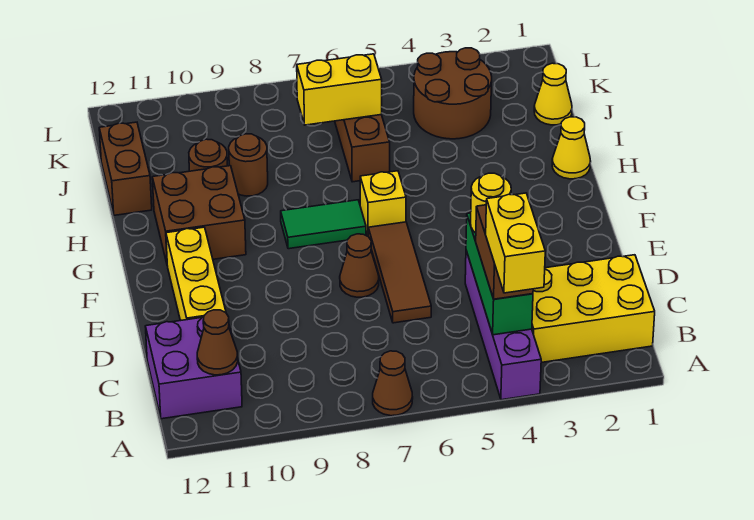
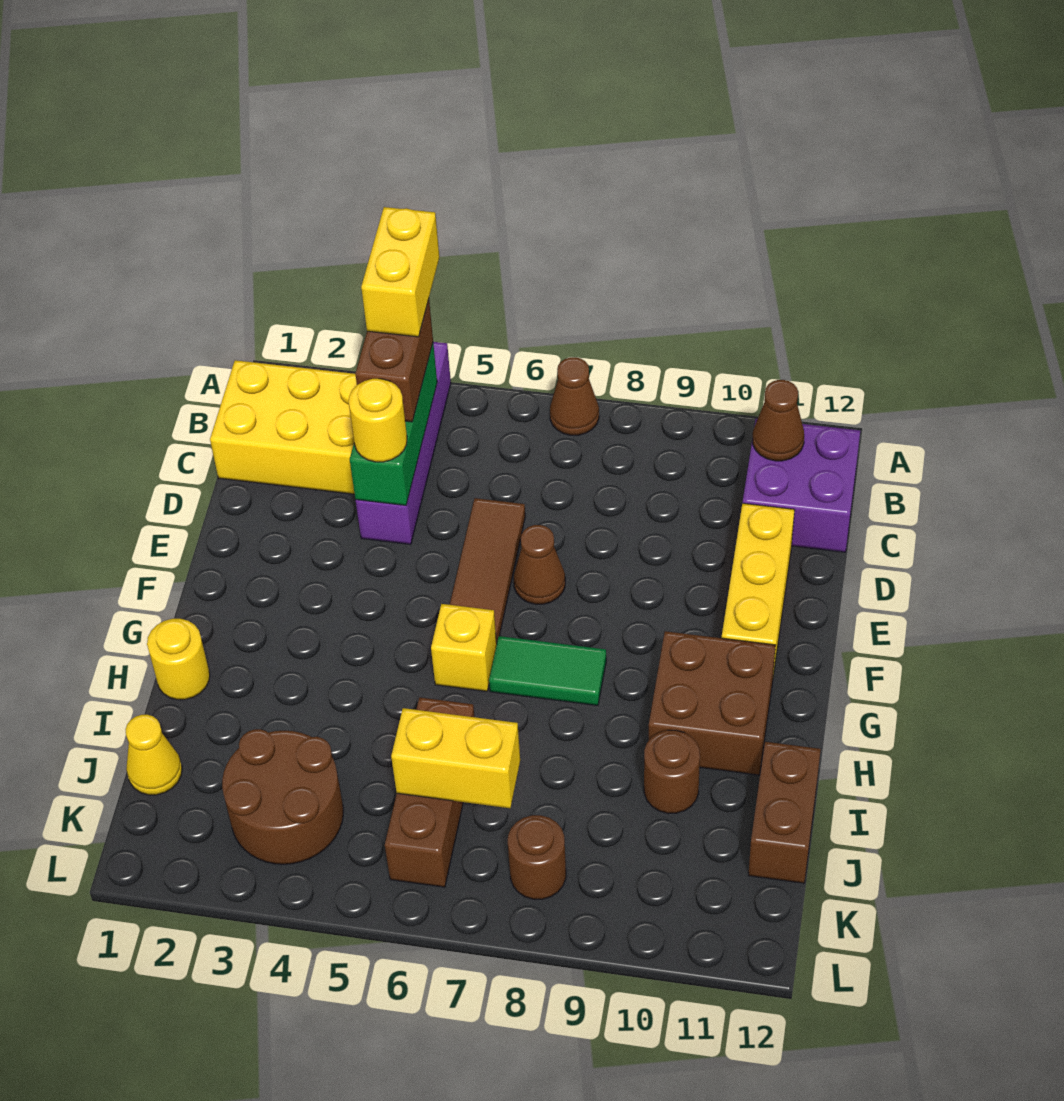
yellow cone H1 level 1 -> yellow round brick H1 level 1
brown round brick I9 level 1 -> brown round brick K8 level 1

